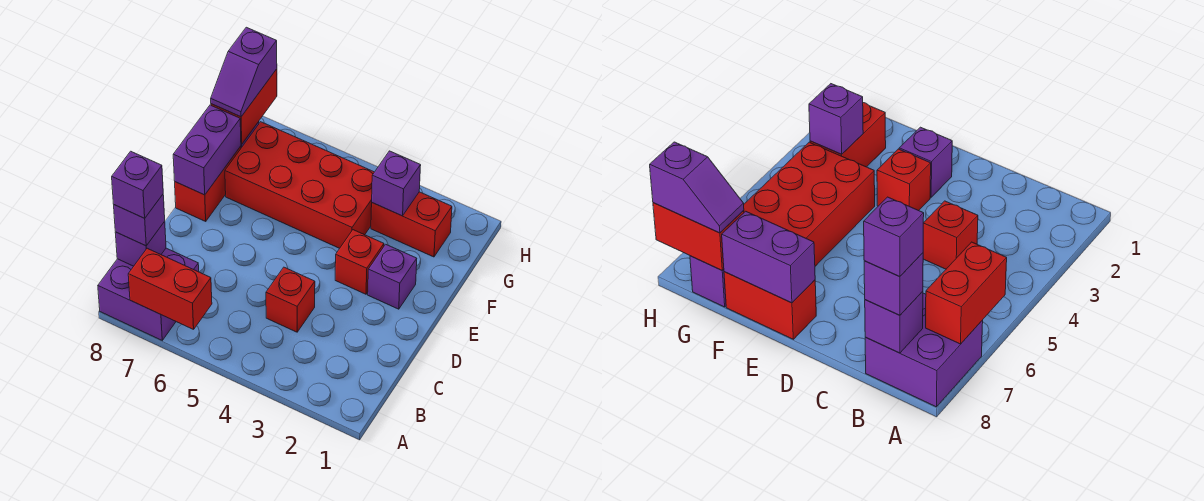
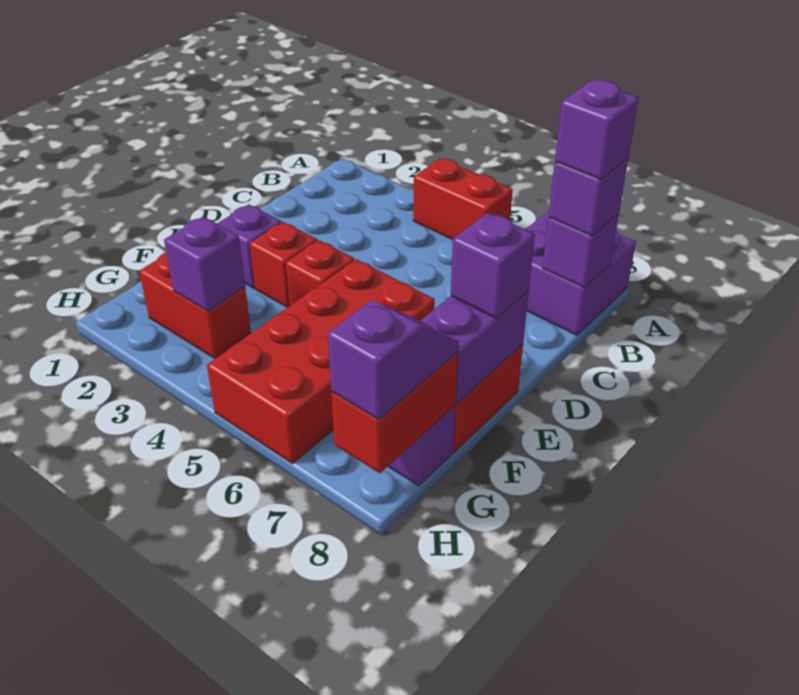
red brick A6:A7 level 2 -> red brick A4:A5 level 1
red brick C4 level 1 -> red brick E4 level 1
none -> purple brick E8 level 3
red brick F4:G7 level 1 -> red brick E5:H6 level 1

